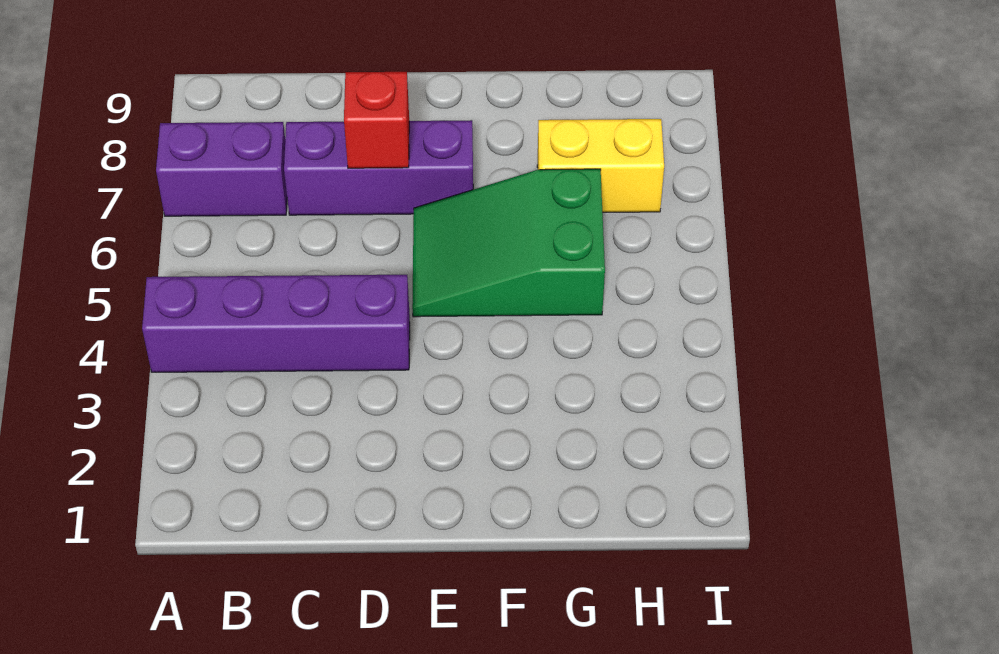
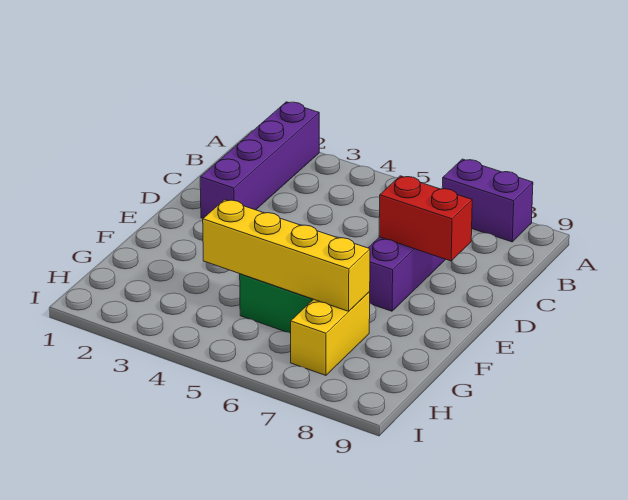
purple brick A4:D4 level 1 -> purple brick A2:D2 level 1
purple brick A7:B7 level 1 -> purple brick A7:A8 level 1
red brick D7 level 2 -> red brick D7:D8 level 2
none -> yellow brick G4:G7 level 2

